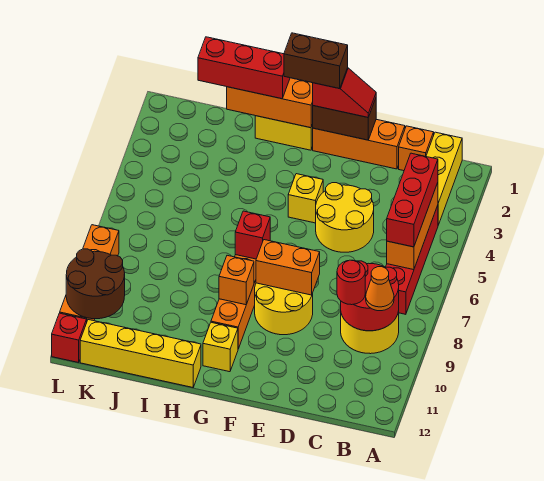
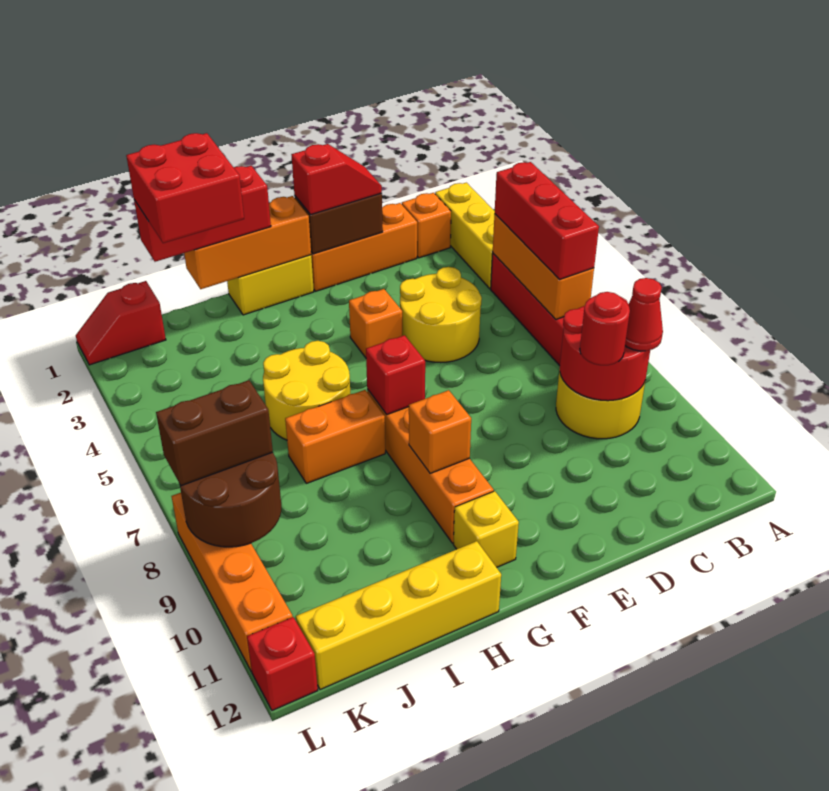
orange cone B9 level 3 -> red cone B9 level 3
yellow round brick E8:F9 level 1 -> yellow round brick H5:I6 level 1
orange brick E8:F8 level 2 -> orange brick H7:I7 level 1
brown brick F1:G1 level 4 -> brown brick K8:L8 level 3
yellow brick F4 level 1 -> orange brick F4 level 1
none -> red brick I1:J2 level 4
none -> red slope K1:L1 level 1 top K
brown round brick K10:L11 level 2 -> brown round brick K8:L9 level 2

